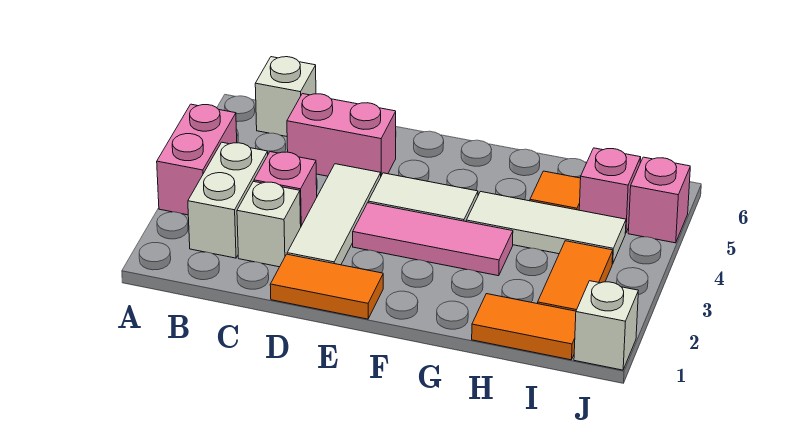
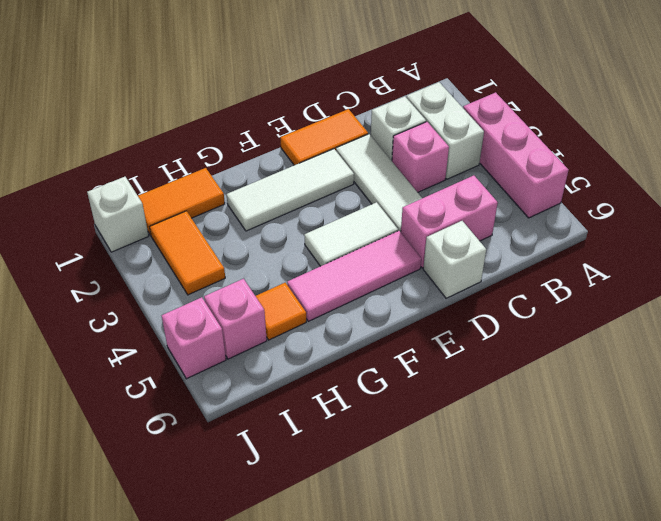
pink brick A3:A4 level 1 -> pink brick A3:A5 level 1
white brick B6 level 1 -> white brick D6 level 1
pink tile E3:G3 level 1 -> pink tile E5:G5 level 1
white tile G4:I4 level 1 -> white tile E2:G2 level 1

